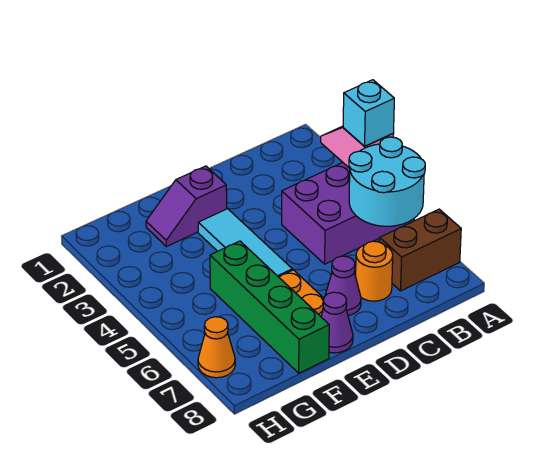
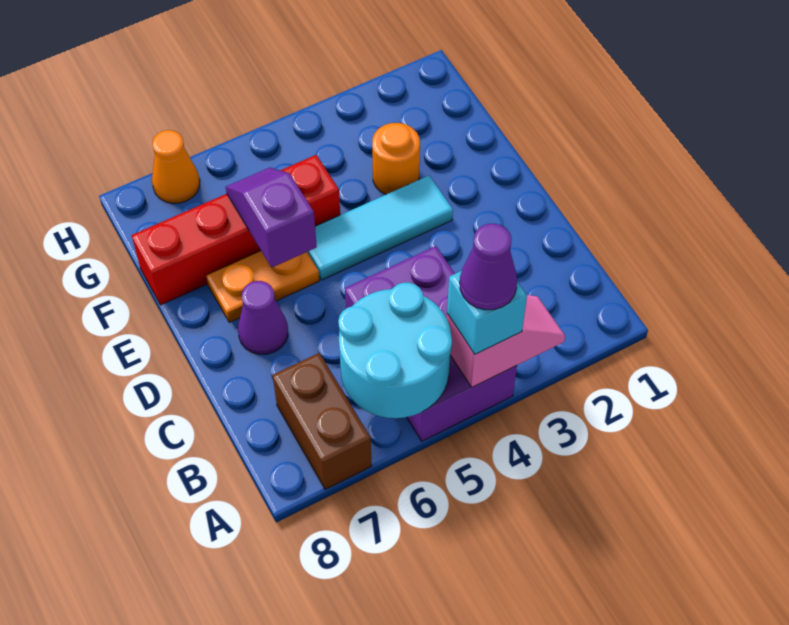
orange round brick C7 level 1 -> orange round brick F3 level 1
purple slope E2:F2 level 1 top E -> purple slope E6:F6 level 2 top E
purple cone E8 level 1 -> purple cone A4 level 4
green brick F5:F8 level 1 -> red brick F5:F8 level 1

